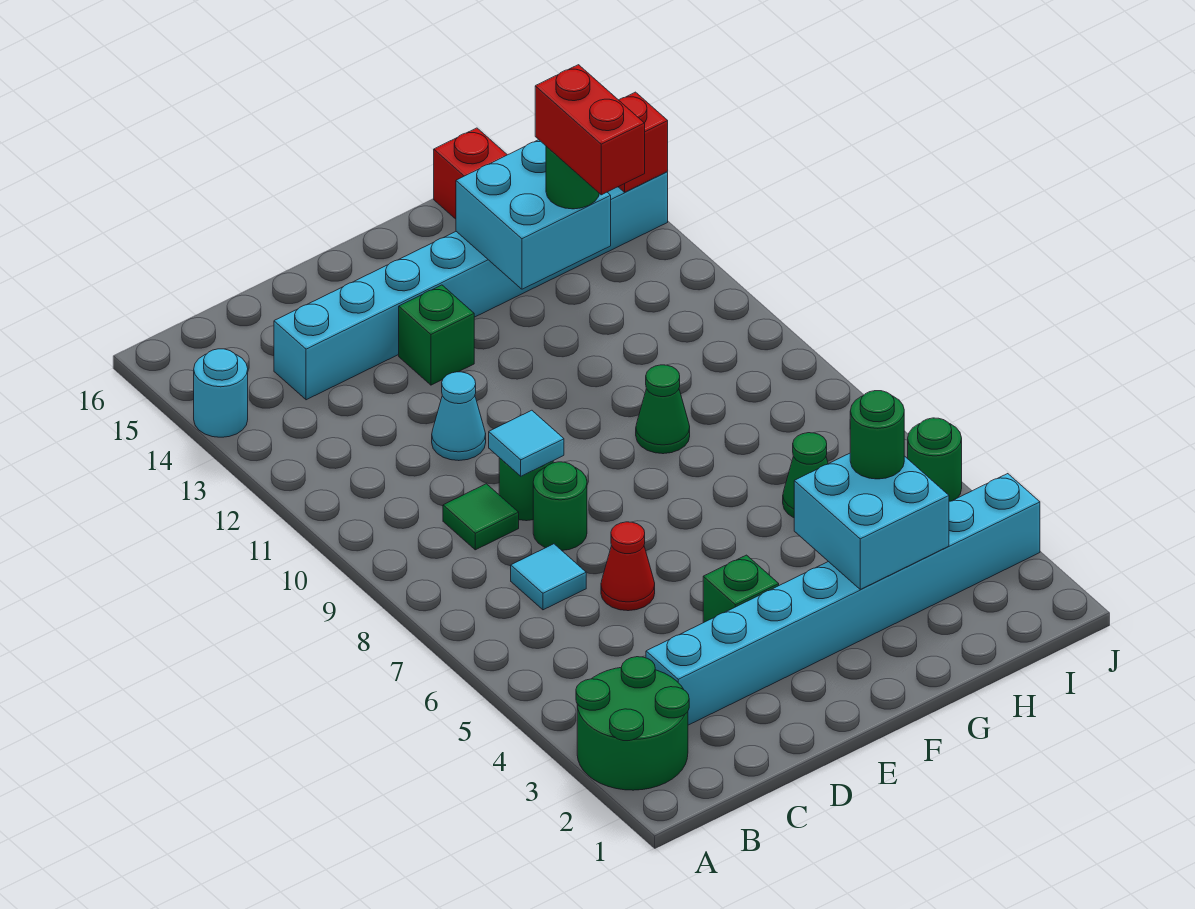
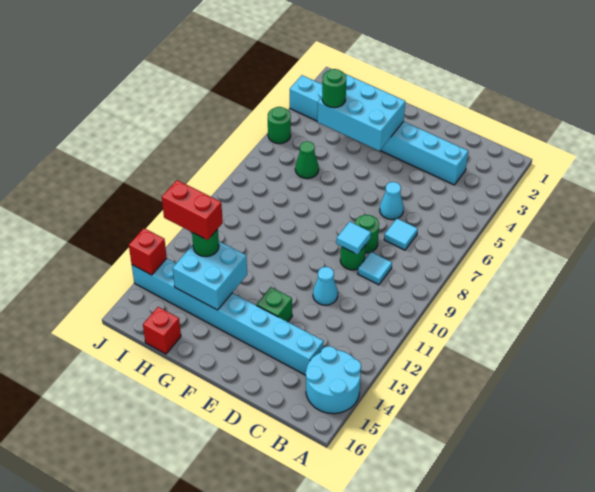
green round brick A2:B3 level 1 -> none
cyan round brick A14 level 1 -> cyan round brick A14:B15 level 1
green tile C9 level 1 -> cyan tile C9 level 1
red cone D6 level 1 -> cyan cone D6 level 1
green brick E4 level 1 -> none
cyan brick G3:H4 level 2 -> cyan brick F3:H4 level 2
green cone G9 level 1 -> none
red brick H12:H13 level 4 -> red brick H13:I13 level 4

